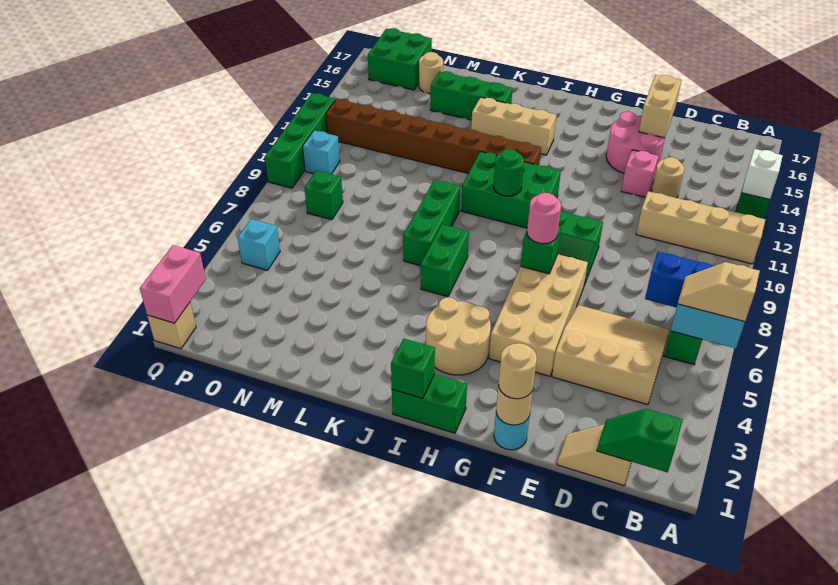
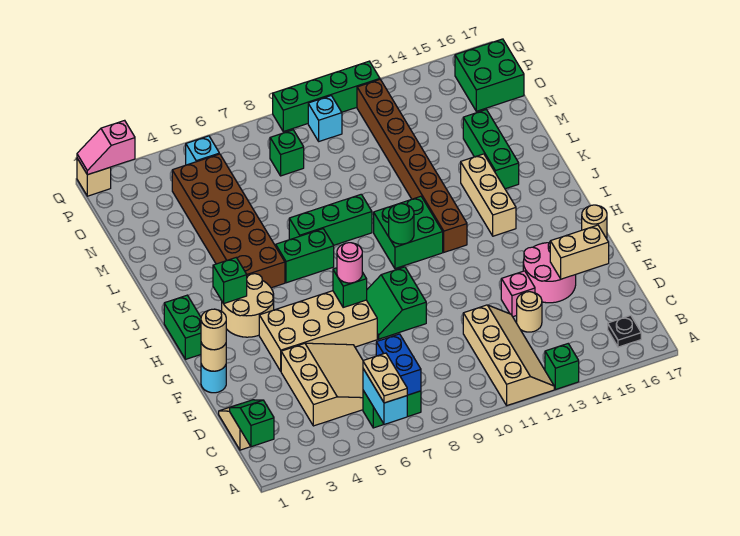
tan slope A6:B6 level 3 top A -> tan plate A6:B6 level 3
white brick A13 level 2 -> none
none -> black plate B16 level 1
green brick H10:J11 level 1 -> green brick I10:J11 level 1
green brick I1 level 2 -> green brick I3 level 2
none -> brown brick J4:O5 level 1
tan round brick N16 level 1 -> tan round brick G17 level 1
pink brick Q1:Q2 level 2 -> pink slope Q1:Q2 level 2 top 2

